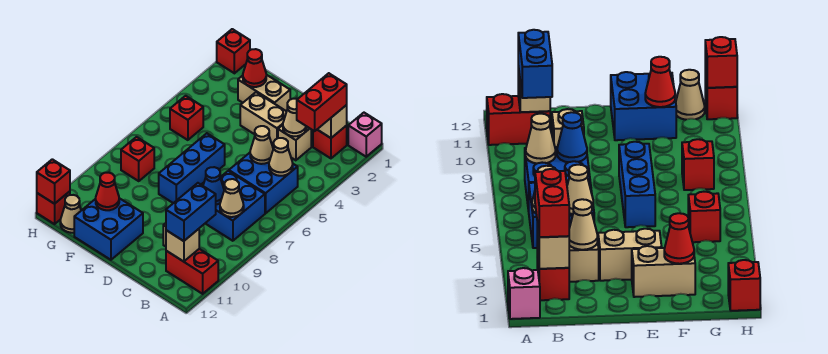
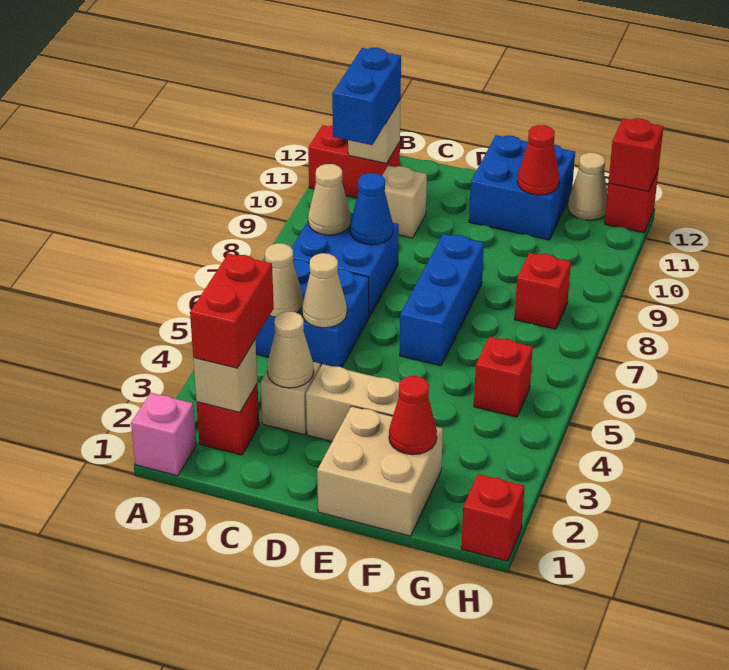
tan brick E2:F2 level 1 -> tan brick E1:F2 level 1

